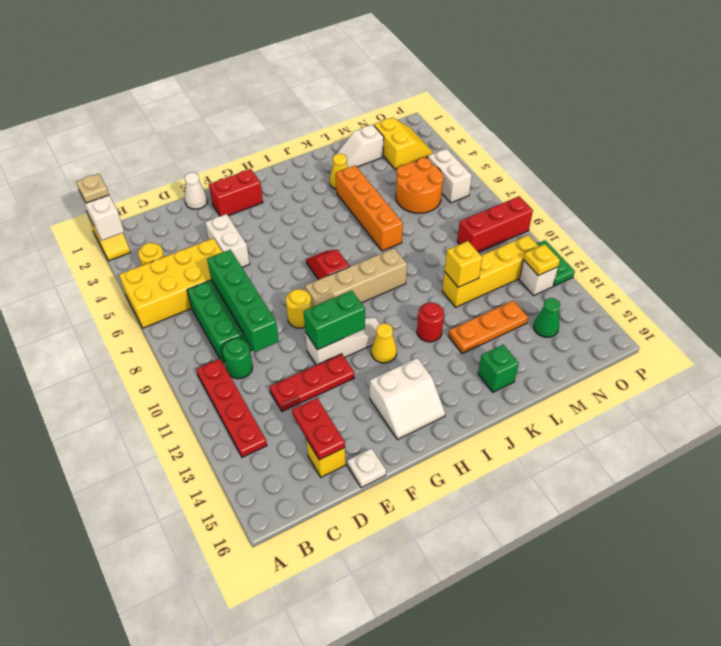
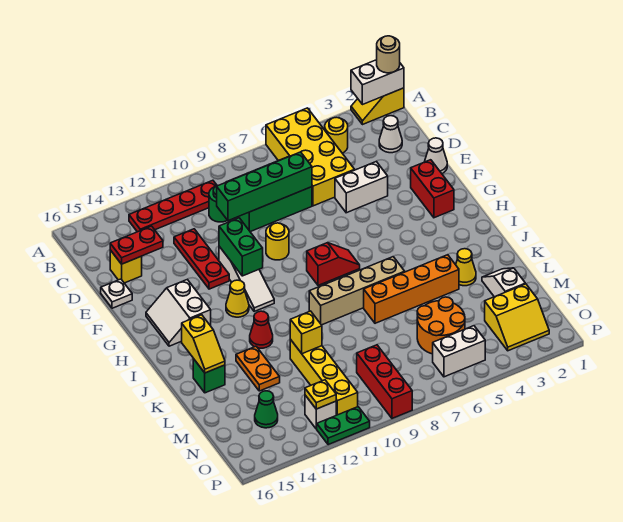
tan plate A1 level 3 -> tan round brick A1 level 3
none -> white cone C2 level 1
tan brick G9:J9 level 1 -> tan brick J6:J9 level 1
red round brick J12 level 1 -> red cone J12 level 1
none -> yellow slope J15:K15 level 2 top J
orange plate K13:M13 level 1 -> orange plate K13:L13 level 1

